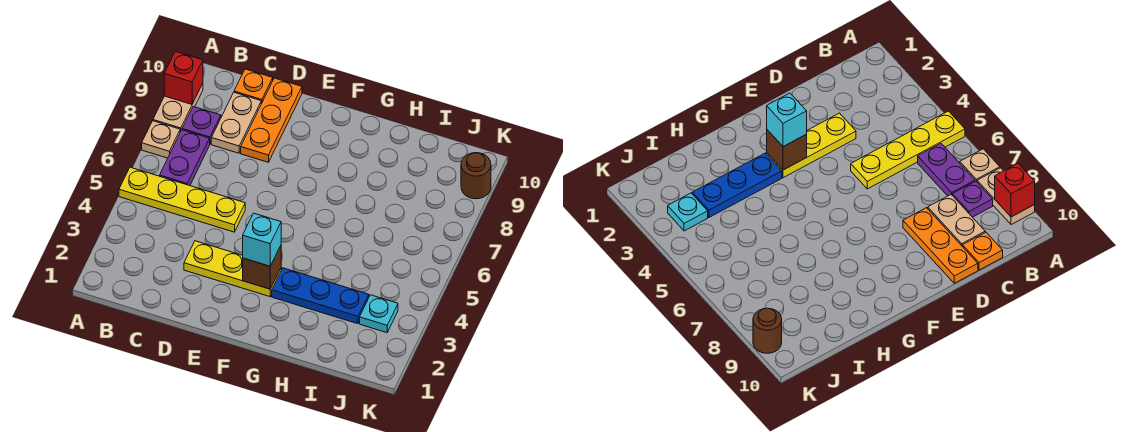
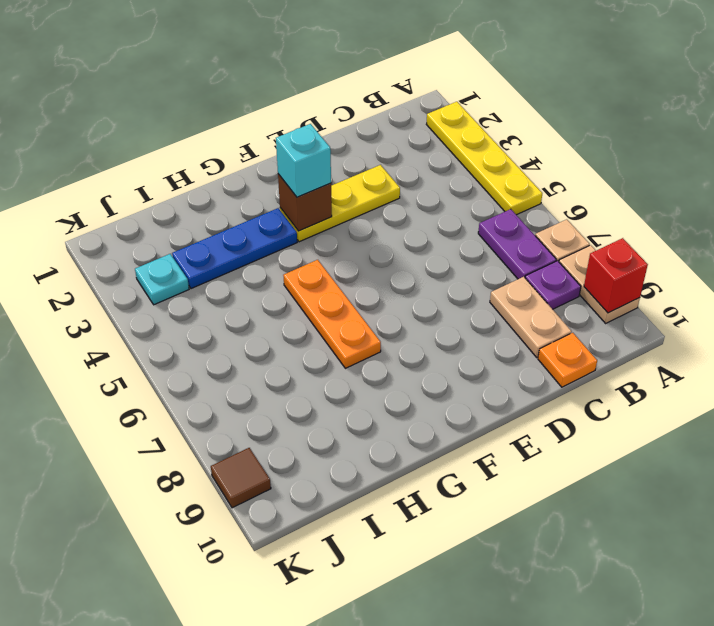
yellow plate A5:D5 level 1 -> yellow plate A2:A5 level 1
orange plate D8:D10 level 1 -> orange plate G5:G7 level 1
brown round brick K9 level 1 -> brown tile K9 level 1

